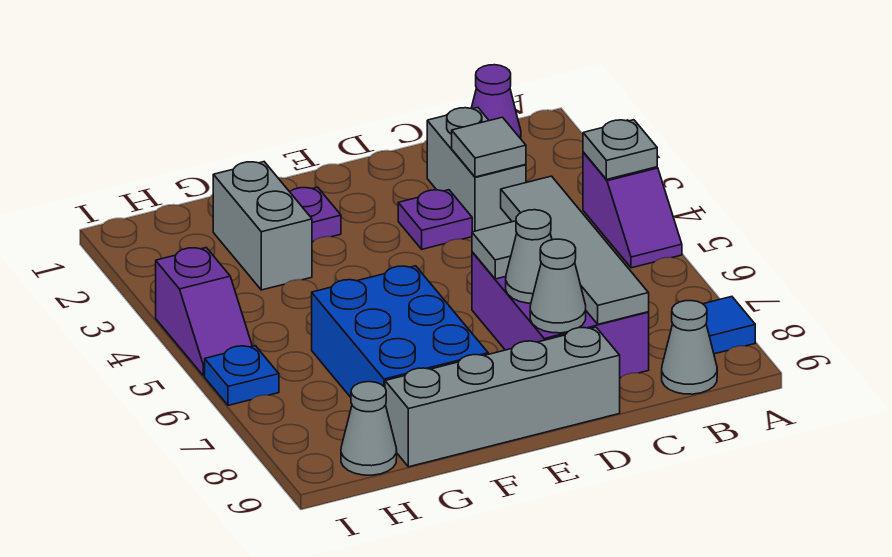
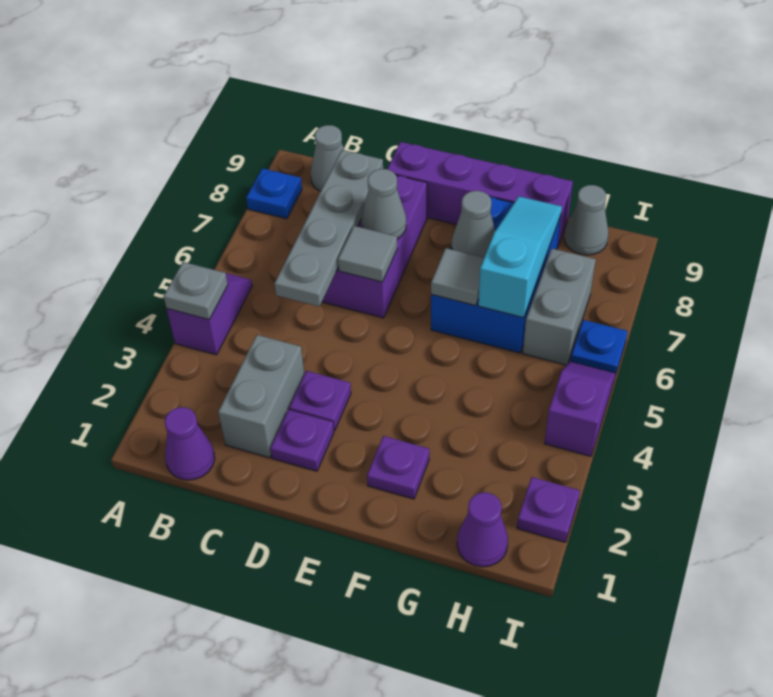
blue tile A8 level 1 -> blue plate A8 level 1
grey tile C3 level 2 -> grey tile F6 level 2
grey tile C5:C8 level 2 -> grey plate C5:C8 level 2
none -> purple plate D2 level 1
grey cone D8 level 2 -> grey cone F7 level 2
grey brick D9:G9 level 1 -> purple brick D9:G9 level 1
grey brick G2:G3 level 1 -> grey brick H6:H7 level 1
none -> cyan slope G6:G8 level 2 top 6
none -> purple cone H1 level 1
none -> purple plate I2 level 1

